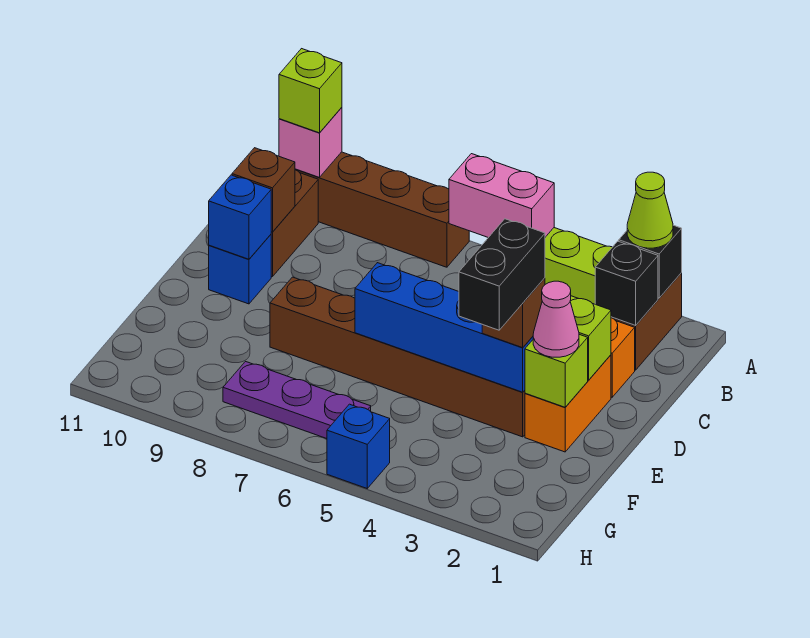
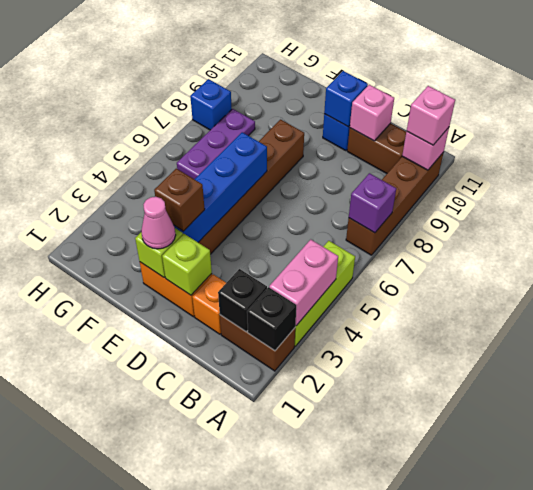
lime cone A2 level 3 -> none
pink brick A5:A6 level 2 -> pink brick A3:A4 level 2
none -> purple brick A7 level 2
lime brick A10 level 3 -> pink brick A10 level 3
brown brick C10 level 2 -> pink brick C10 level 2
black brick E3:F3 level 4 -> none
blue brick H5 level 1 -> blue brick H8 level 1

